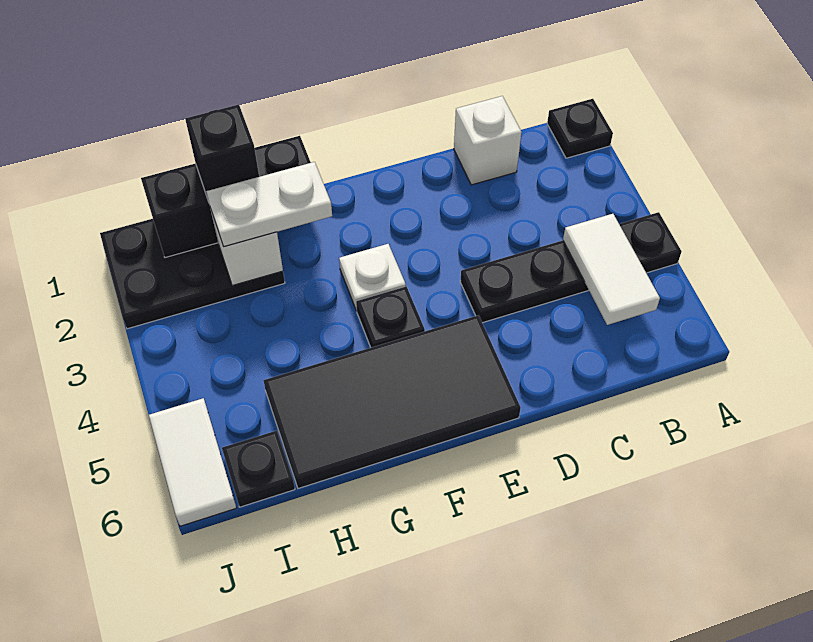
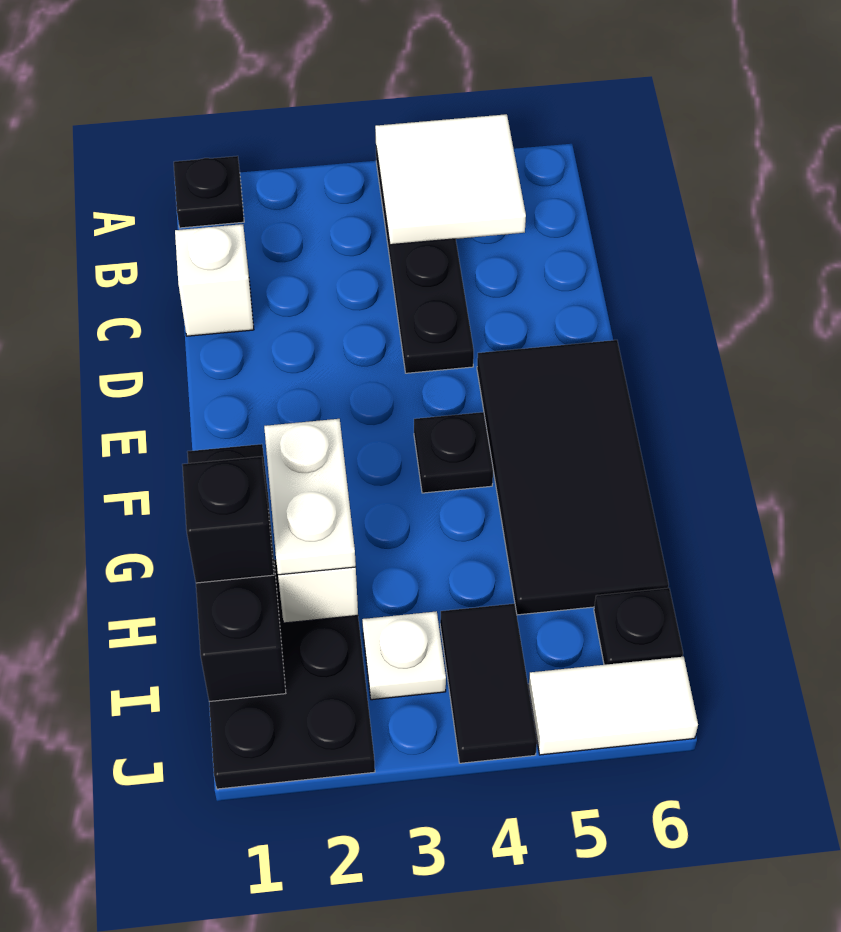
white tile B4:B5 level 2 -> white tile A4:B5 level 2
white plate F3 level 1 -> white plate I3 level 1
none -> black tile I4:J4 level 1

